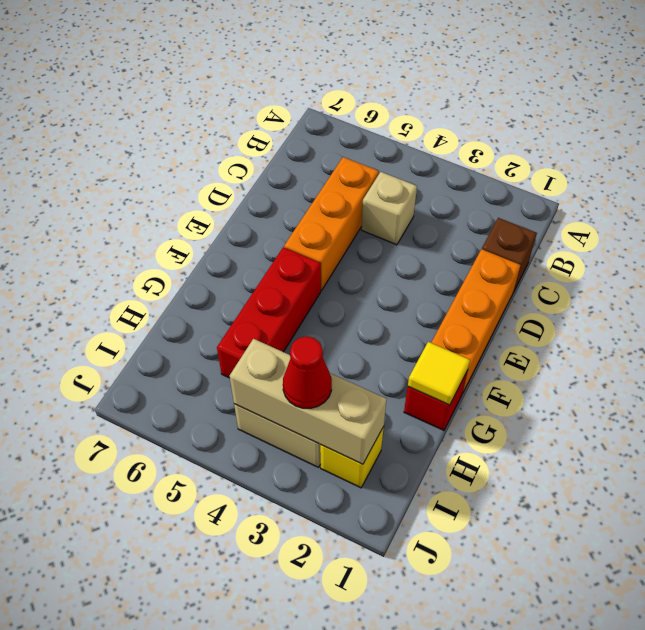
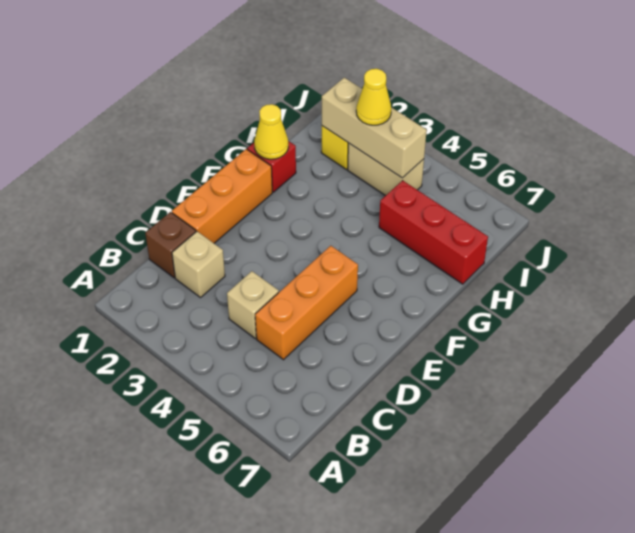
none -> tan brick C2 level 1
red brick F5:H5 level 1 -> red brick H5:H7 level 1
yellow tile G1 level 2 -> yellow cone G1 level 2
red cone I3 level 3 -> yellow cone I3 level 3

